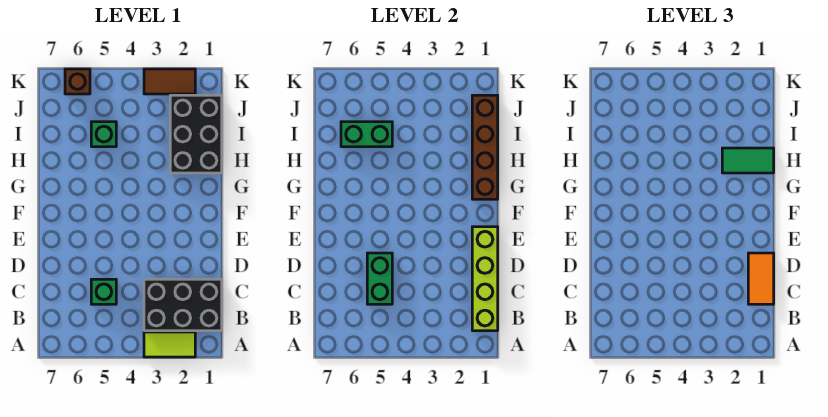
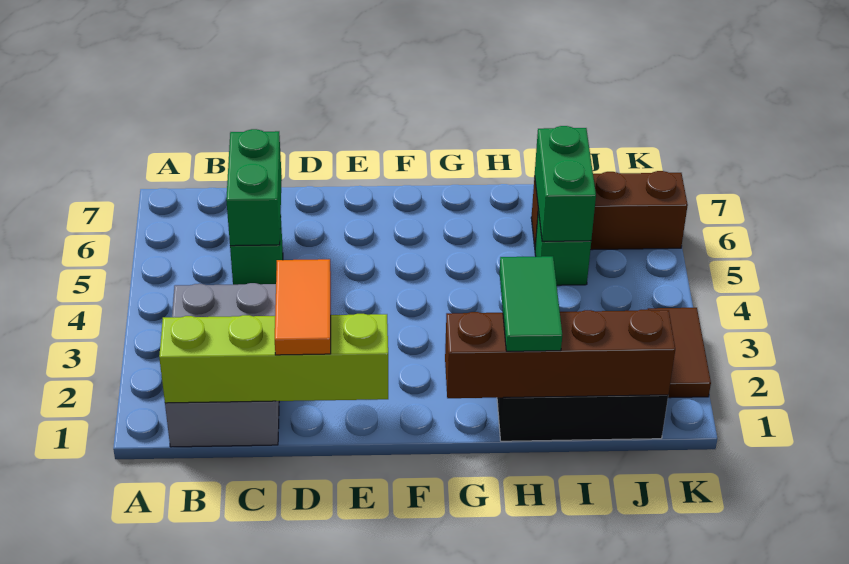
lime tile A2:A3 level 1 -> none
black brick B1:C3 level 1 -> grey brick B1:C3 level 1
orange tile C1:D1 level 3 -> orange tile D1:D2 level 3
green brick C5:D5 level 2 -> green brick C5:C6 level 2
brown brick K6 level 1 -> brown brick I6:K6 level 1

